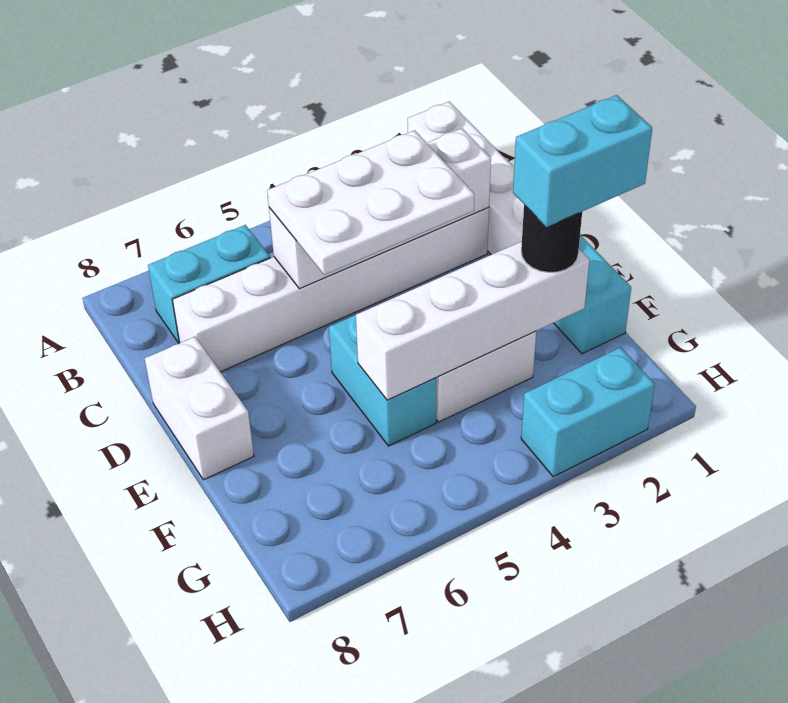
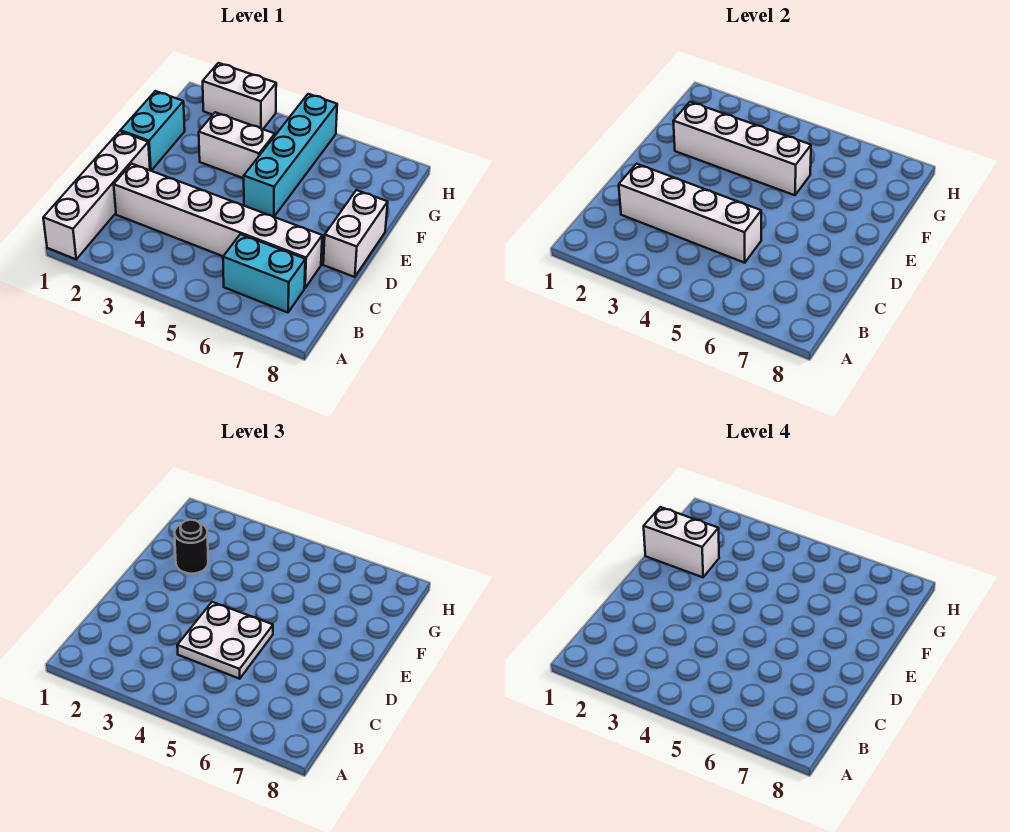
white plate C3:D5 level 3 -> white plate C4:D5 level 3
cyan brick E5:F5 level 1 -> cyan brick E5:H5 level 1
cyan brick F1:F2 level 4 -> white brick F1:F2 level 4
cyan brick H2:H3 level 1 -> white brick H2:H3 level 1

